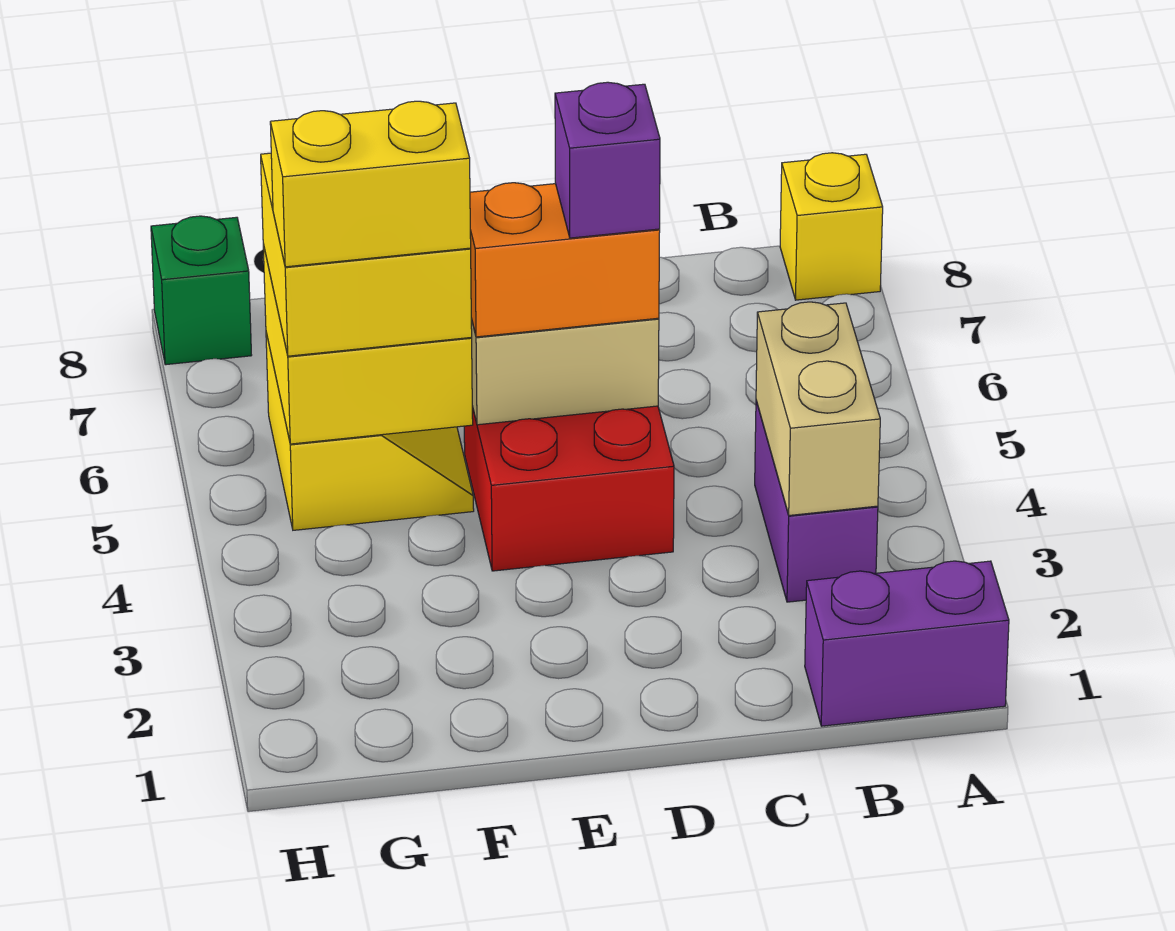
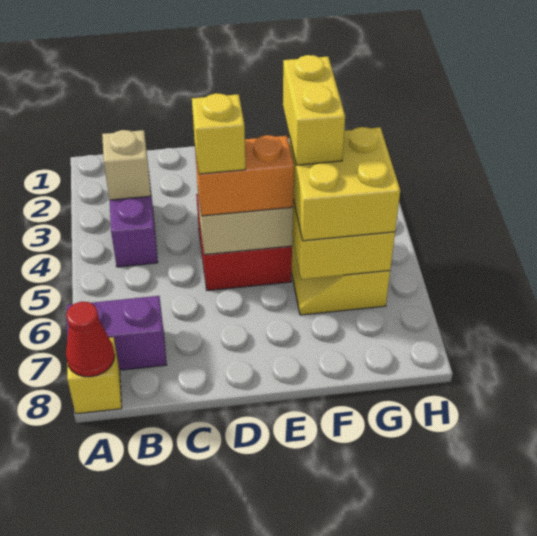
purple brick A1:B1 level 1 -> purple brick A7:B7 level 1
none -> red cone A8 level 2
tan brick B3:B4 level 2 -> tan brick B3 level 2
purple brick D5 level 4 -> yellow brick D5 level 4
yellow brick F5:G5 level 4 -> yellow brick F4:F5 level 4
green brick H8 level 1 -> none

